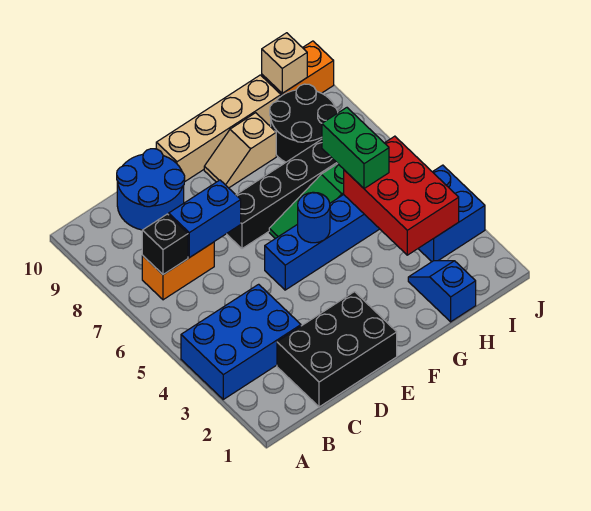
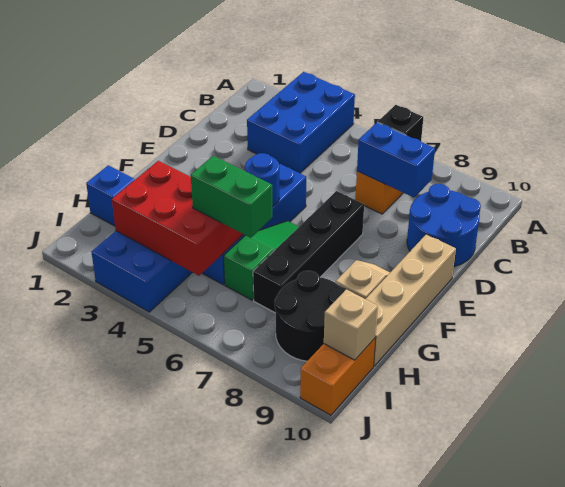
black brick C1:E2 level 1 -> none
blue brick C7:D7 level 2 -> blue brick C7:C8 level 2

